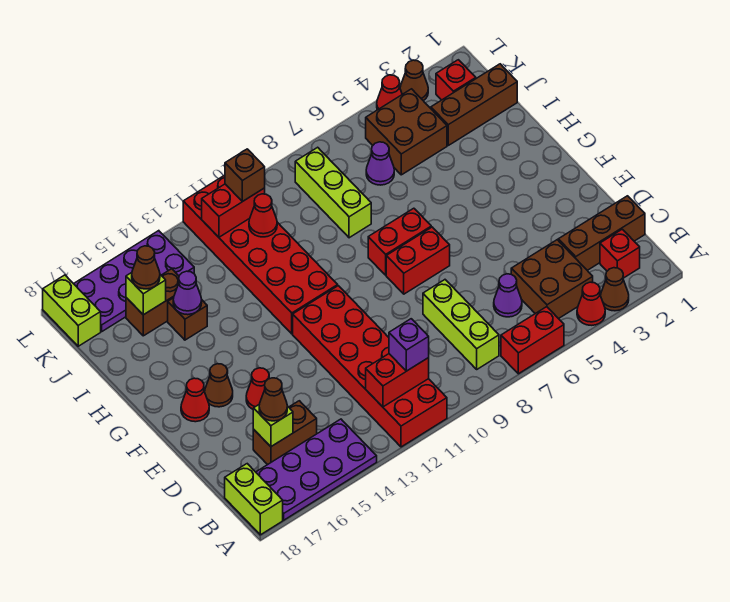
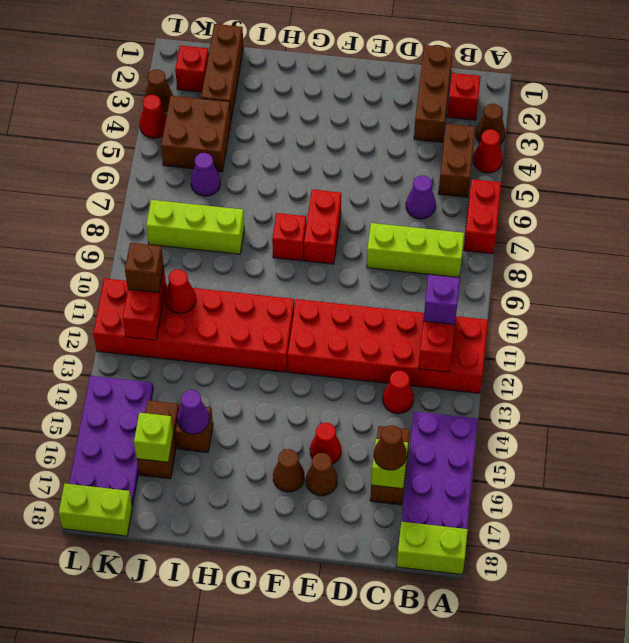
brown brick B4:C5 level 1 -> brown brick B4:B5 level 1
red cone F17 level 1 -> red cone C13 level 1
red brick G7:G8 level 1 -> red brick G8 level 1
brown cone J16 level 3 -> brown cone E16 level 1

